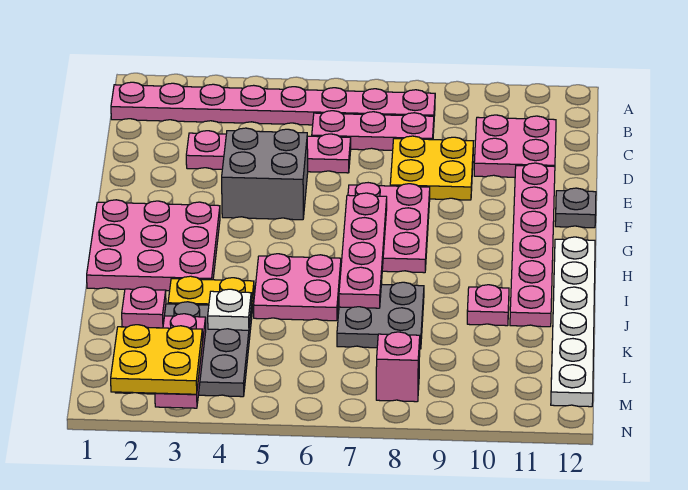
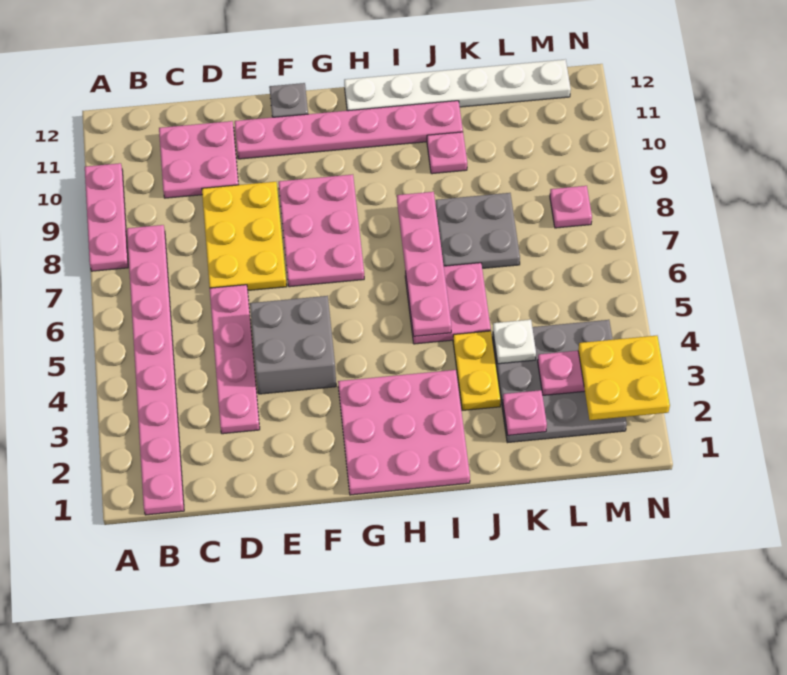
pink plate C6:C8 level 1 -> pink plate A8:A10 level 1
yellow plate D8:E9 level 1 -> yellow plate D7:E9 level 1
pink plate F7:H8 level 1 -> pink plate F7:G9 level 1
pink plate G7:J7 level 2 -> pink plate I5:I8 level 2
pink brick M8 level 1 -> pink plate M8 level 1

